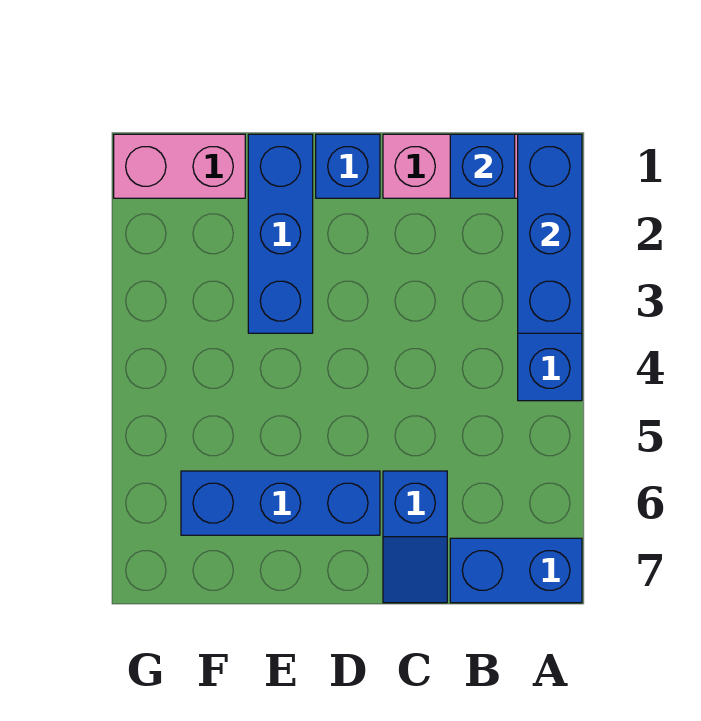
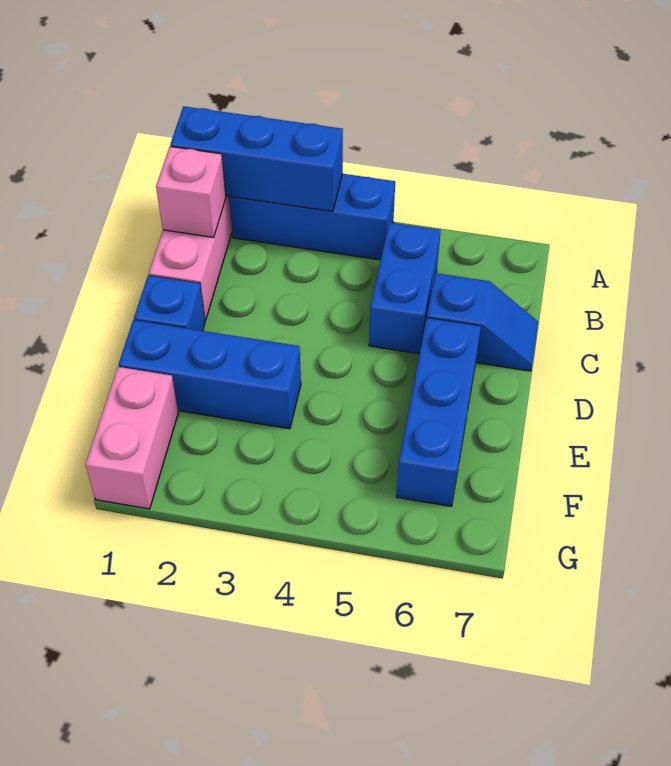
blue brick A7:B7 level 1 -> blue brick B5:C5 level 1
blue brick B1 level 2 -> pink brick B1 level 2

